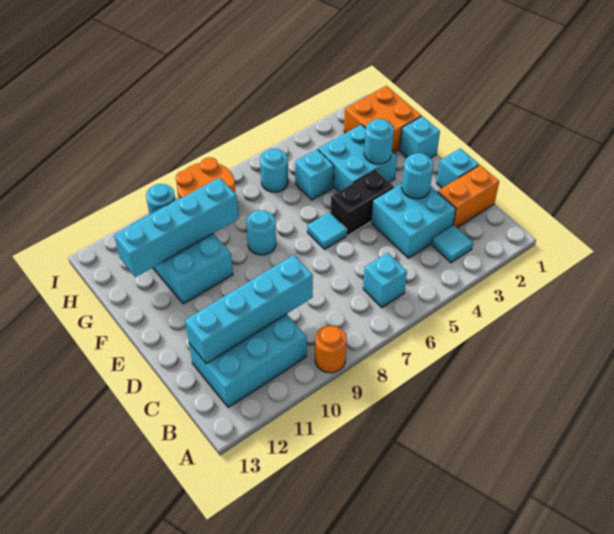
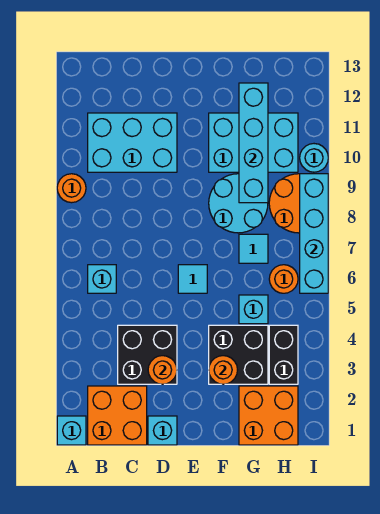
cyan tile B3 level 1 -> cyan tile G7 level 1
cyan brick B10:C12 level 1 -> cyan brick B10:D11 level 1
orange brick C1:C2 level 1 -> orange brick B1:C2 level 1
cyan brick C3:D4 level 1 -> black brick C3:D4 level 1
cyan brick C9:C12 level 2 -> cyan brick I6:I9 level 2
cyan round brick D3 level 2 -> orange round brick D3 level 2
black brick E4:E5 level 1 -> black brick H3:H4 level 1
cyan brick F1 level 1 -> cyan brick A1 level 1
cyan brick F3:G4 level 1 -> black brick F3:G4 level 1
cyan round brick F3 level 2 -> orange round brick F3 level 2
cyan round brick F8 level 1 -> cyan round brick F8:G9 level 1
cyan round brick H6 level 1 -> orange round brick H6 level 1

